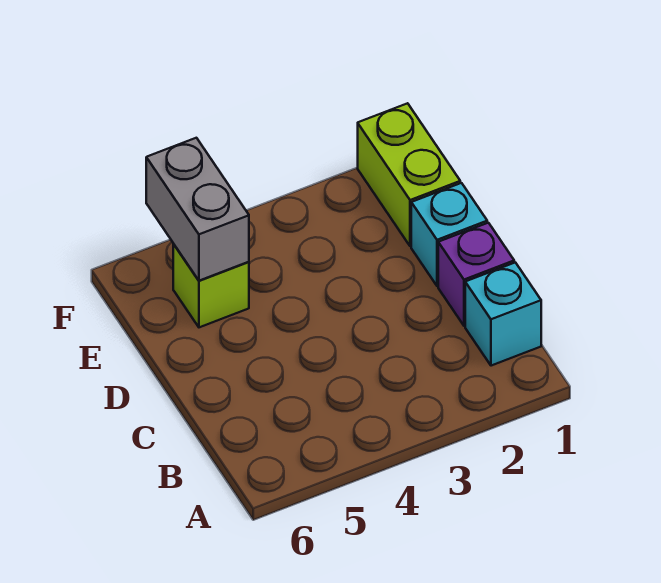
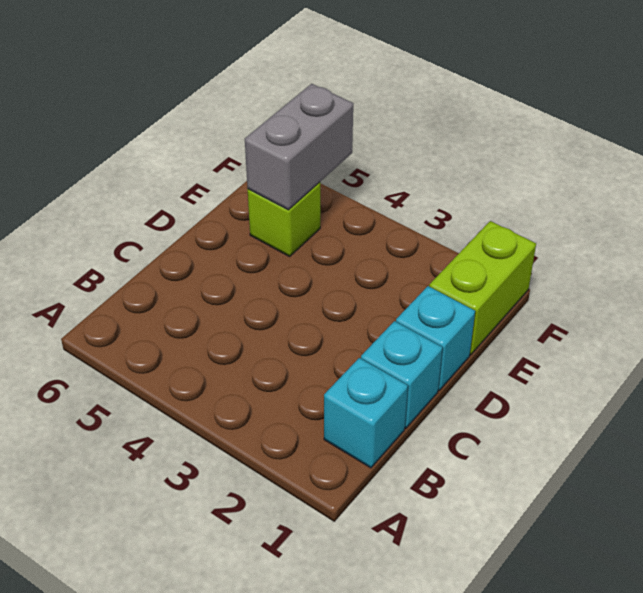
purple brick C1 level 1 -> cyan brick C1 level 1

